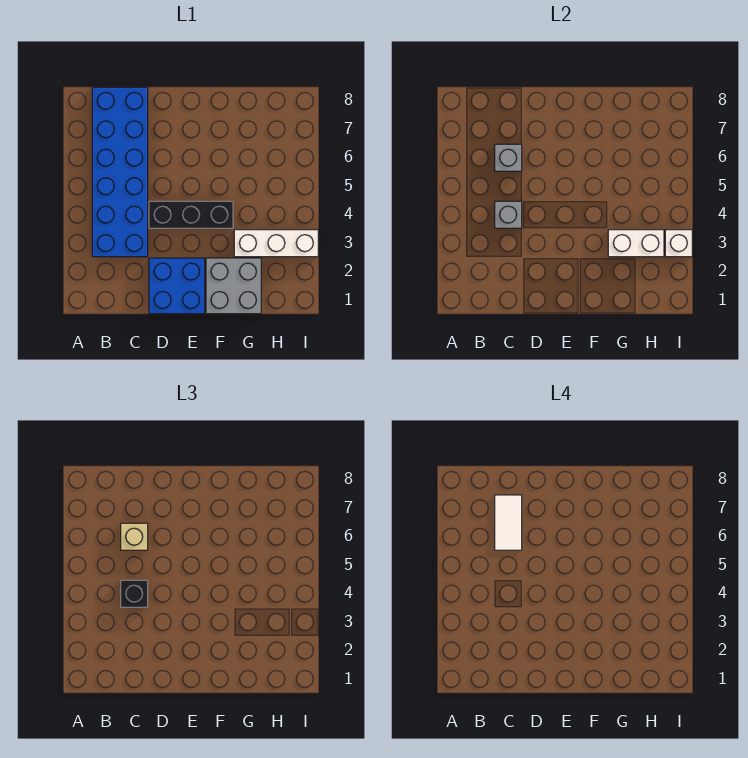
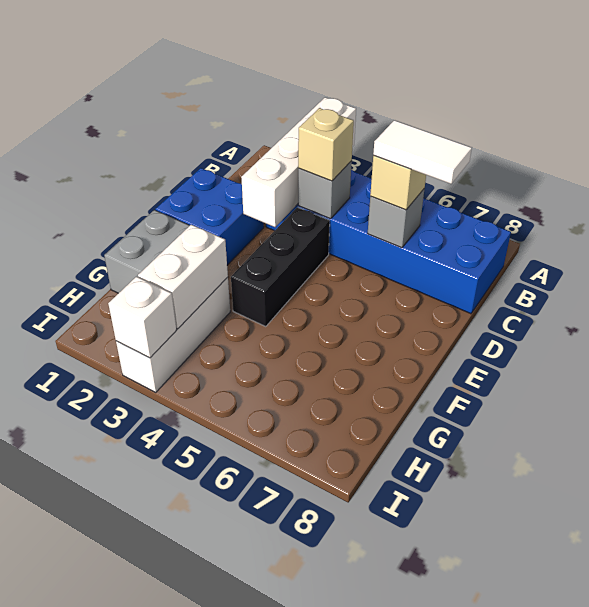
none -> white brick A3:D3 level 2
black brick C4 level 3 -> tan brick C4 level 3

